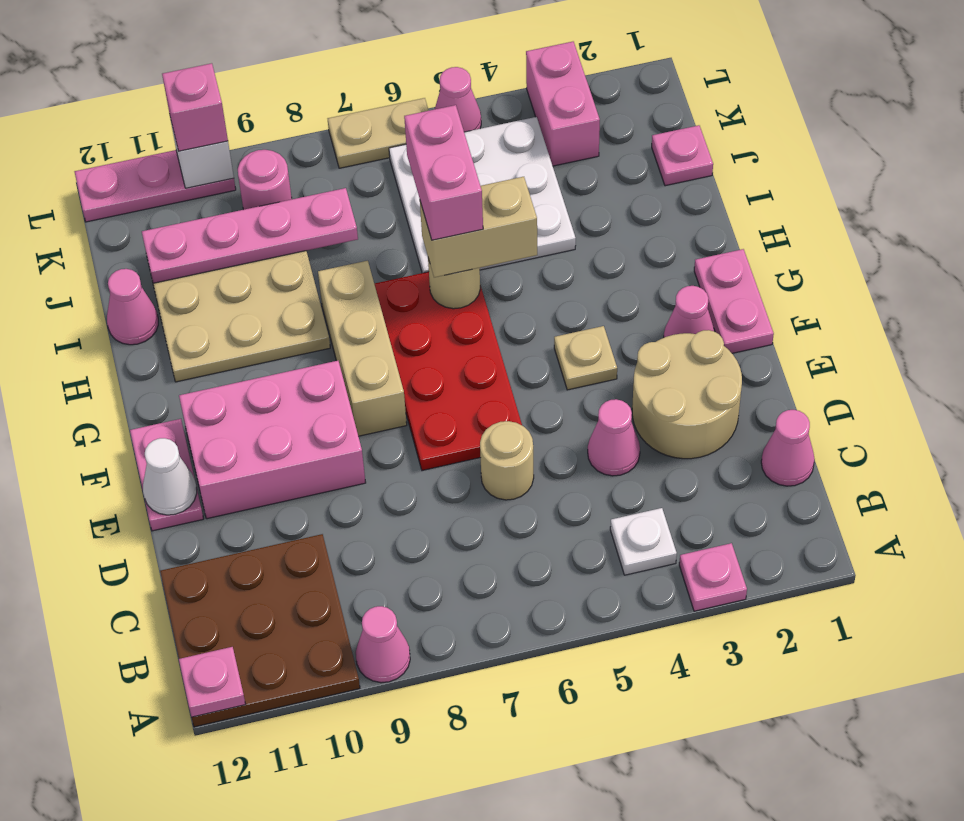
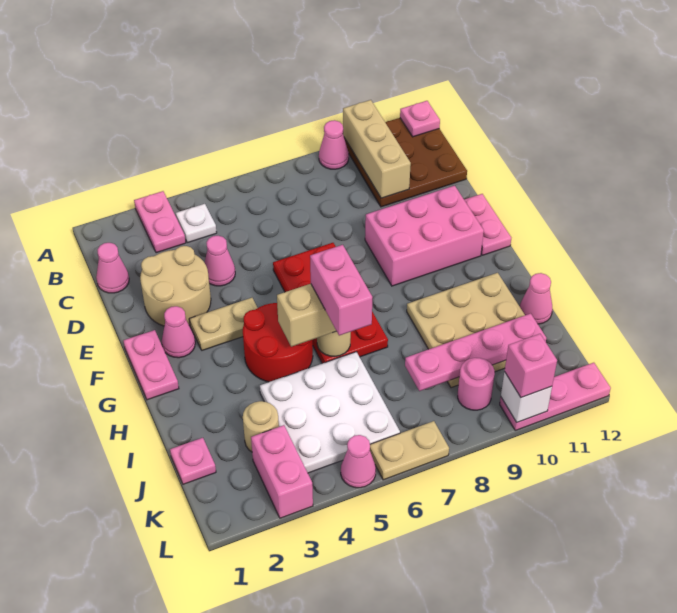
pink plate A3 level 1 -> pink plate A3:B3 level 1
tan round brick D6 level 1 -> tan round brick J3 level 1
white cone E12 level 2 -> none
tan plate F4 level 1 -> tan plate F3:F4 level 1
tan brick F8:H8 level 1 -> tan brick A10:C10 level 2
none -> red round brick G4:H5 level 1

